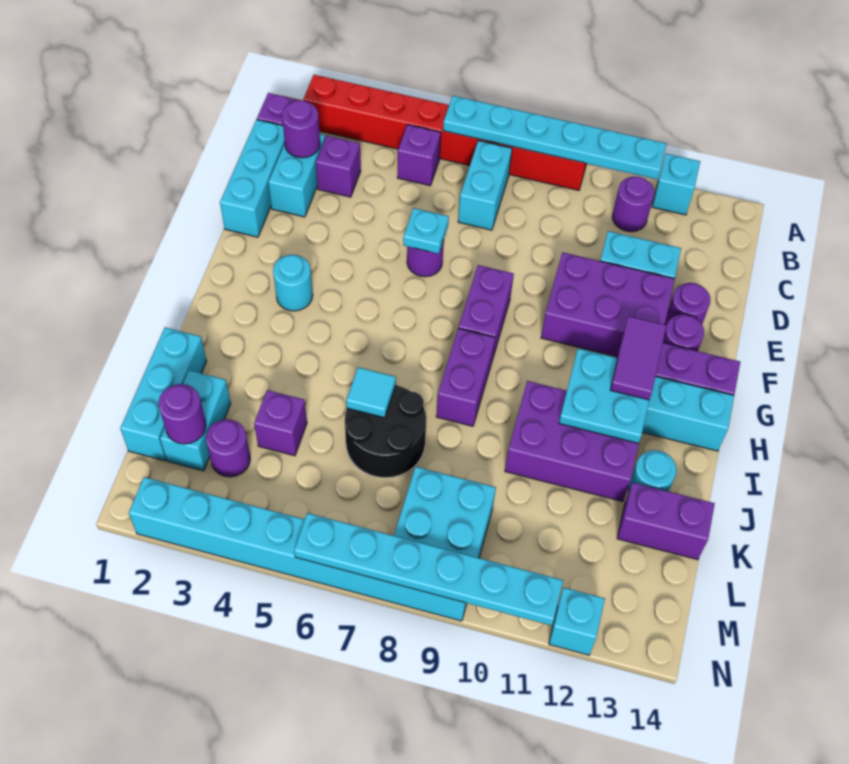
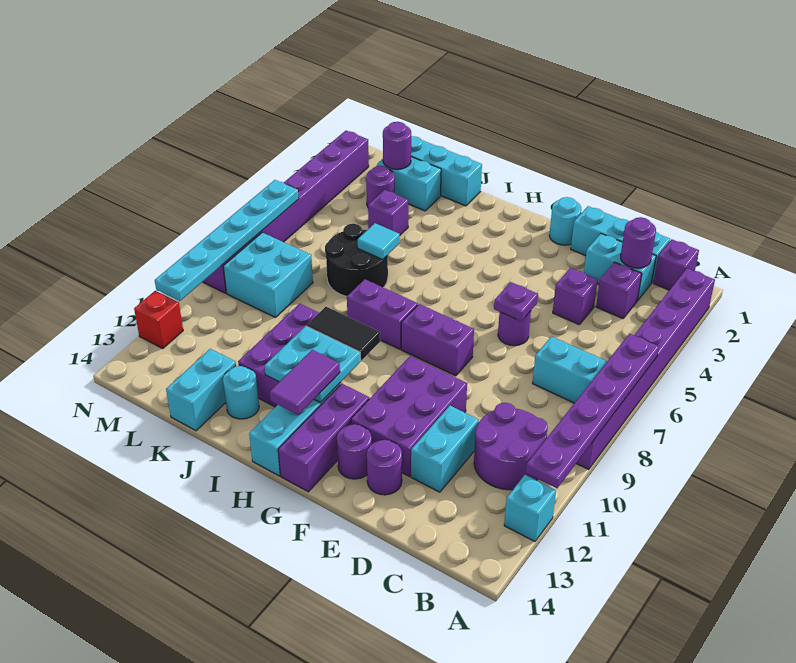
red brick A2:A9 level 1 -> purple brick A2:A9 level 1
cyan plate A6:A11 level 2 -> purple plate A6:A11 level 2
purple brick B5 level 1 -> purple brick D4 level 1
purple round brick B11 level 1 -> purple round brick B10:C11 level 1
cyan plate E6 level 2 -> purple plate E6 level 2
cyan round brick G3 level 1 -> cyan round brick F1 level 1
purple tile G12:H12 level 3 -> purple tile H12:H13 level 3
none -> black tile H10:I10 level 2
purple brick K13:K14 level 1 -> cyan brick K13:K14 level 1
cyan brick N2:N9 level 1 -> purple brick N2:N9 level 1
cyan brick N12 level 1 -> red brick N12 level 1

